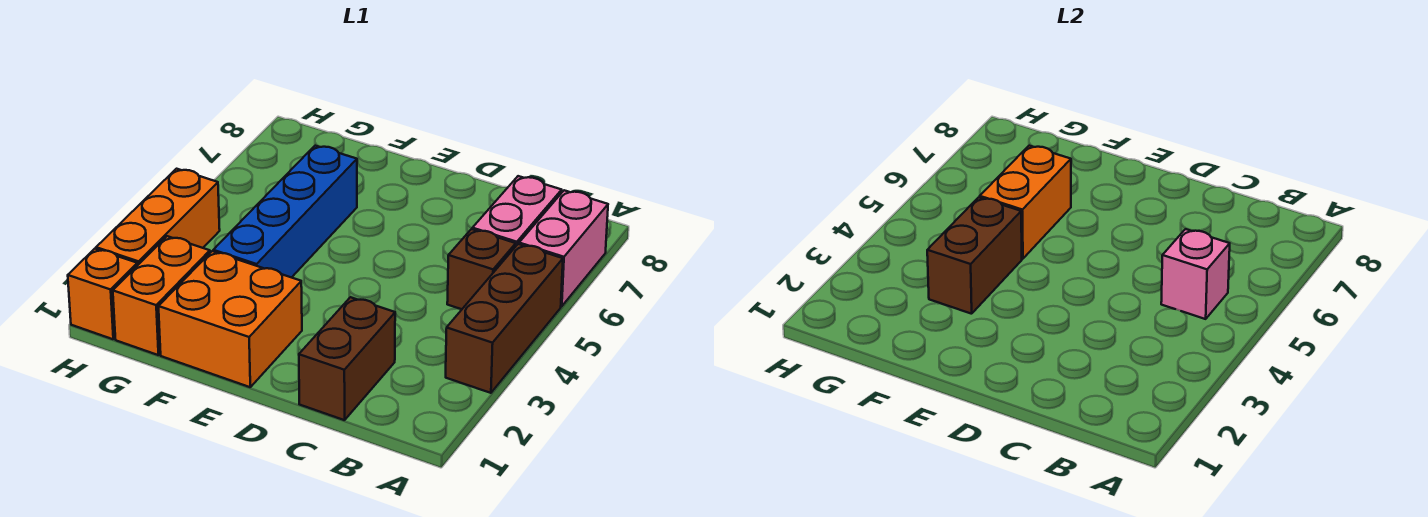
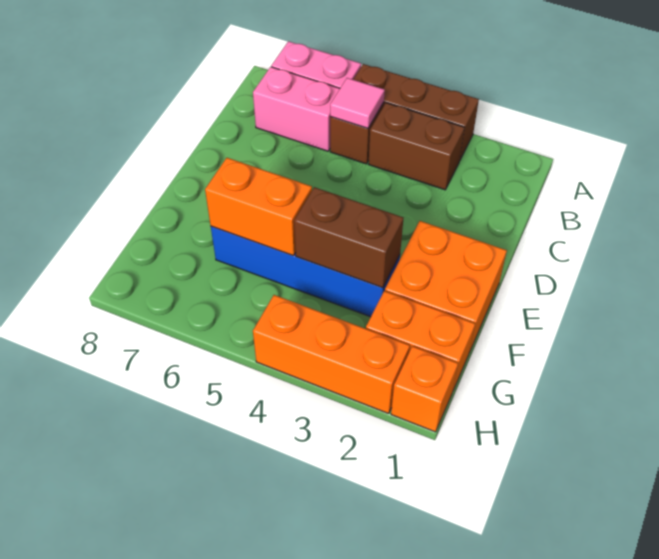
pink brick B5 level 2 -> pink tile B5 level 2
brown brick C1:C2 level 1 -> brown brick B3:B4 level 1

